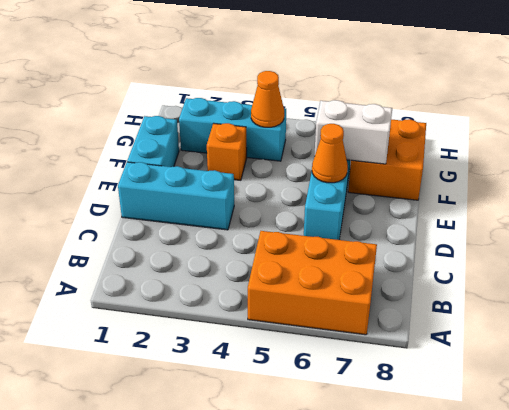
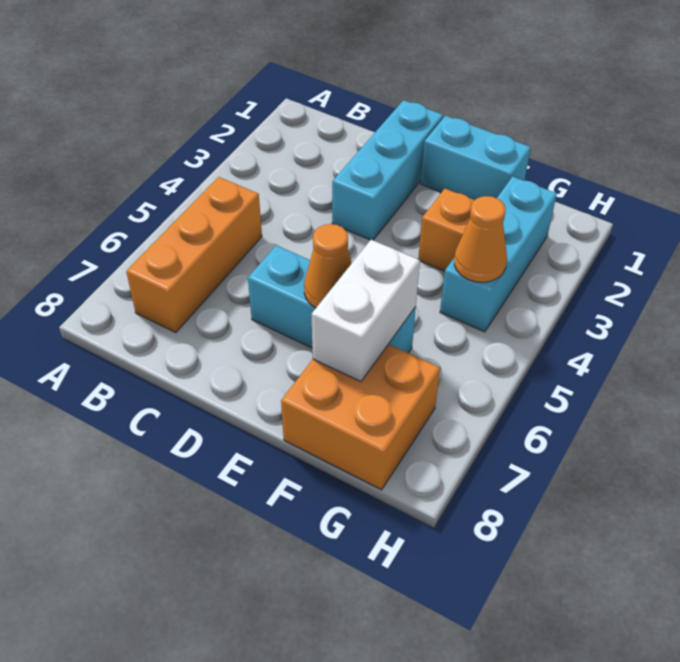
orange brick A5:B7 level 1 -> orange brick B5:B7 level 1

